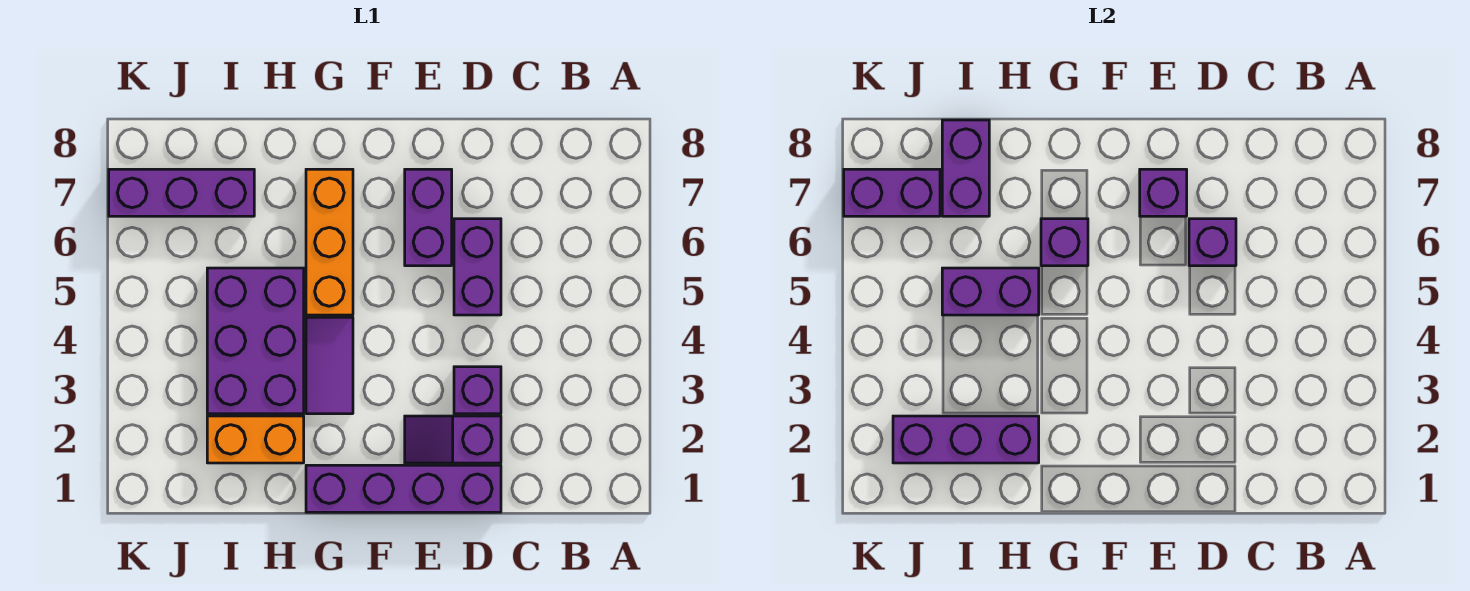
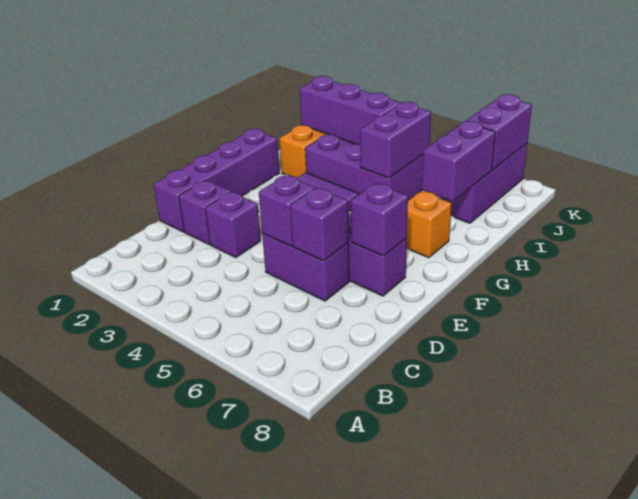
orange brick G5:G7 level 1 -> orange brick G7 level 1
purple brick G6 level 2 -> purple brick D5 level 2
purple brick H2:J2 level 2 -> purple brick I2:I4 level 2
purple brick I7:I8 level 2 -> purple brick H7:I7 level 2

